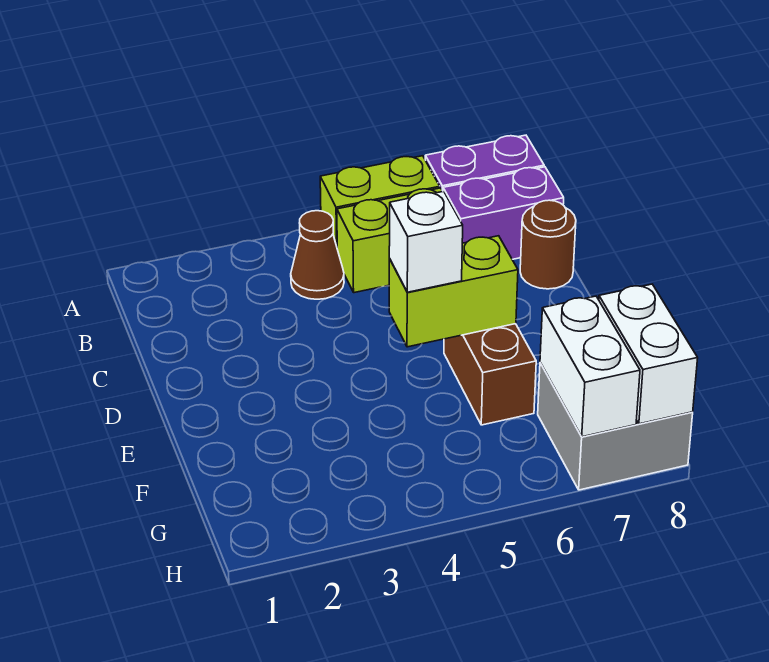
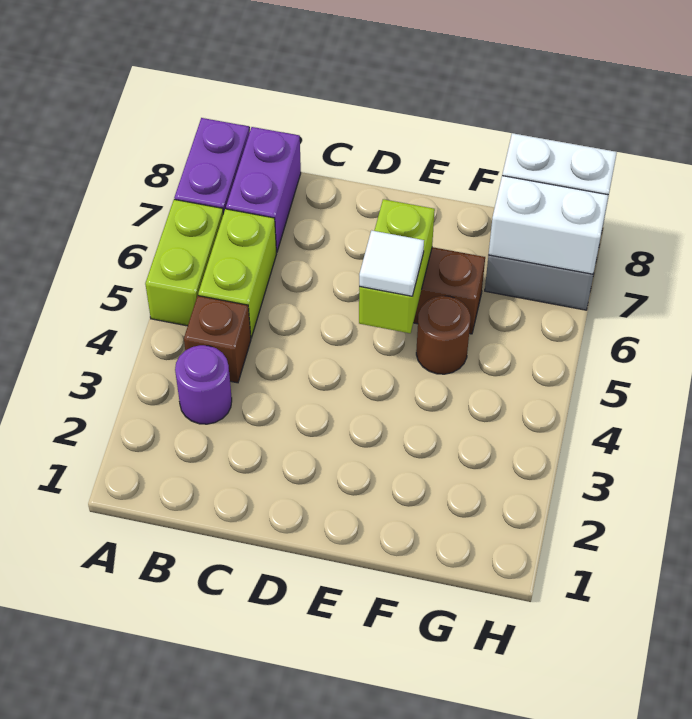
none -> purple round brick B3 level 1
brown cone B4 level 1 -> brown brick B4 level 1
brown round brick C8 level 1 -> brown round brick F5 level 1
white brick E5 level 3 -> white tile E5 level 3

